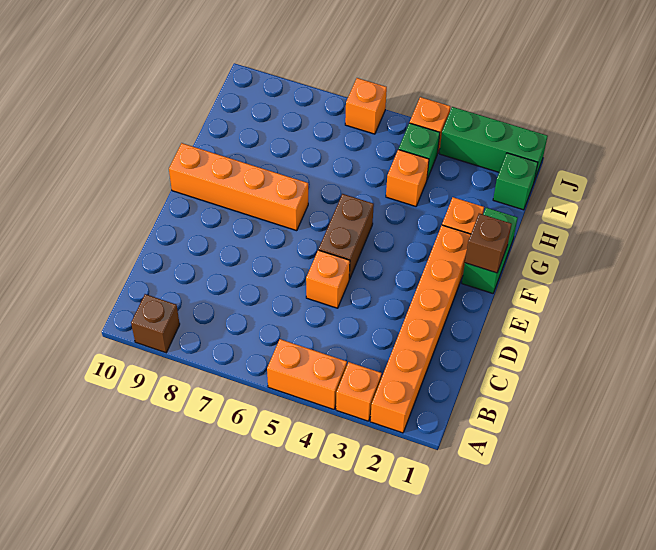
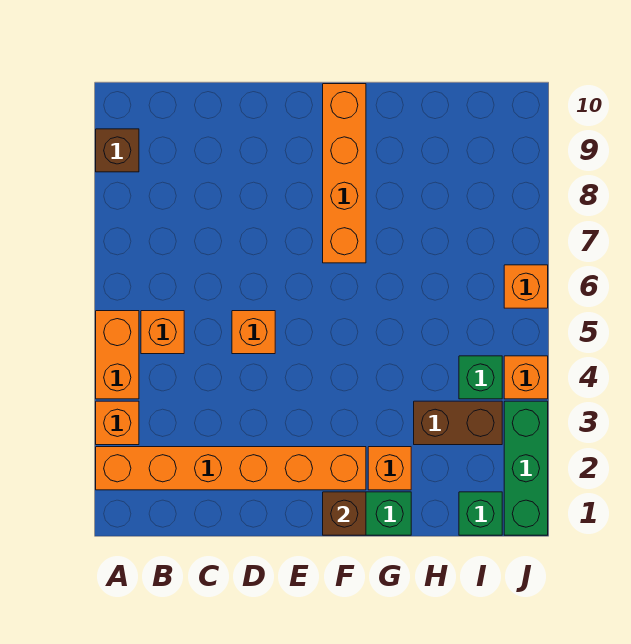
brown brick E5:F5 level 1 -> brown brick H3:I3 level 1
orange brick H4 level 1 -> orange brick B5 level 1

